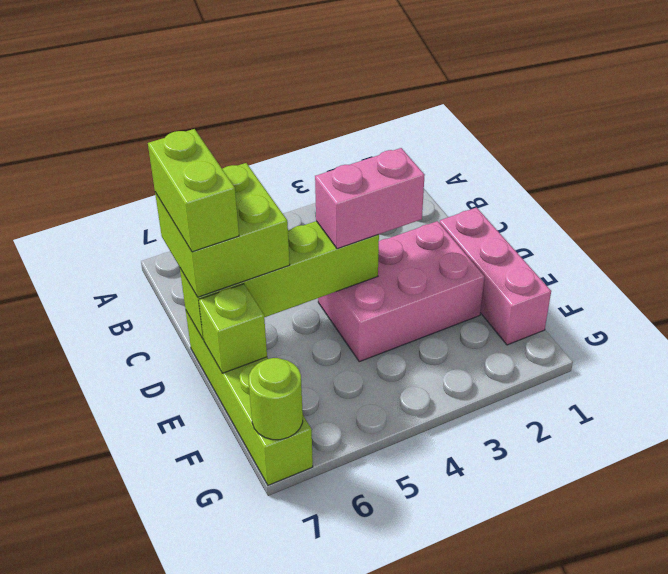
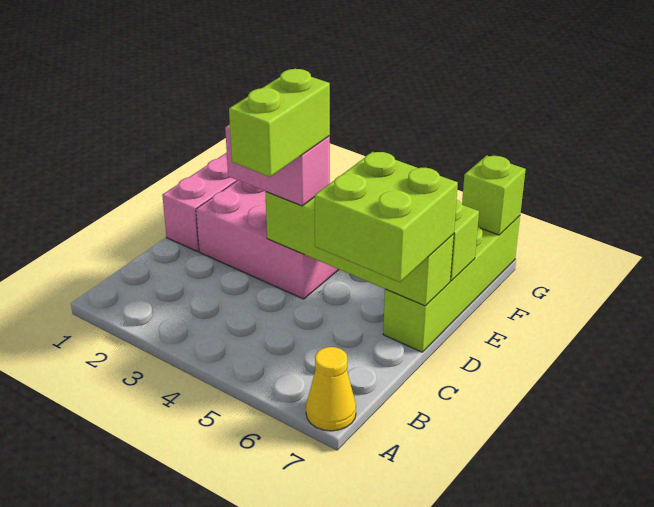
none -> yellow cone A7 level 1
lime brick C7:D7 level 4 -> lime brick C4:D4 level 4
lime round brick G7 level 2 -> lime brick G7 level 2

